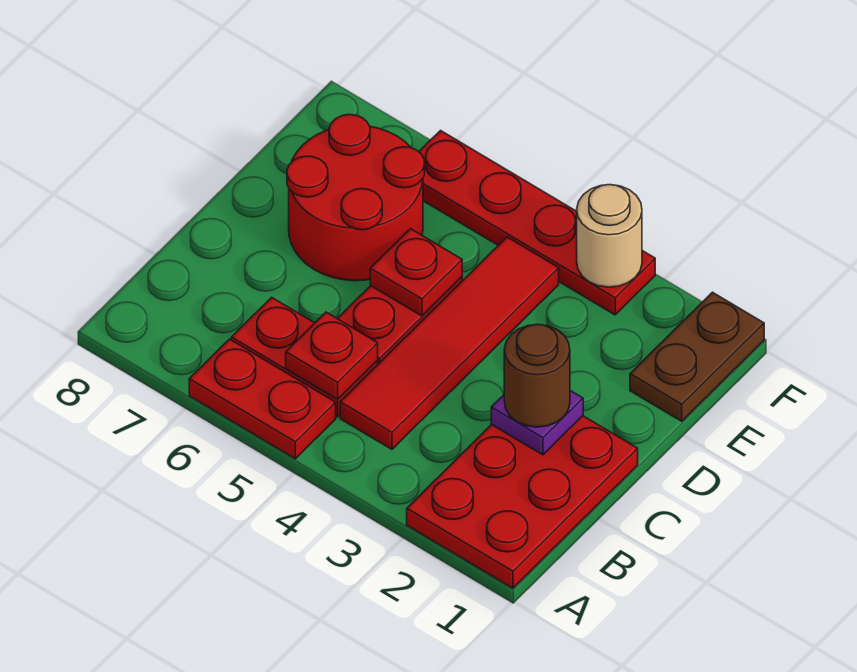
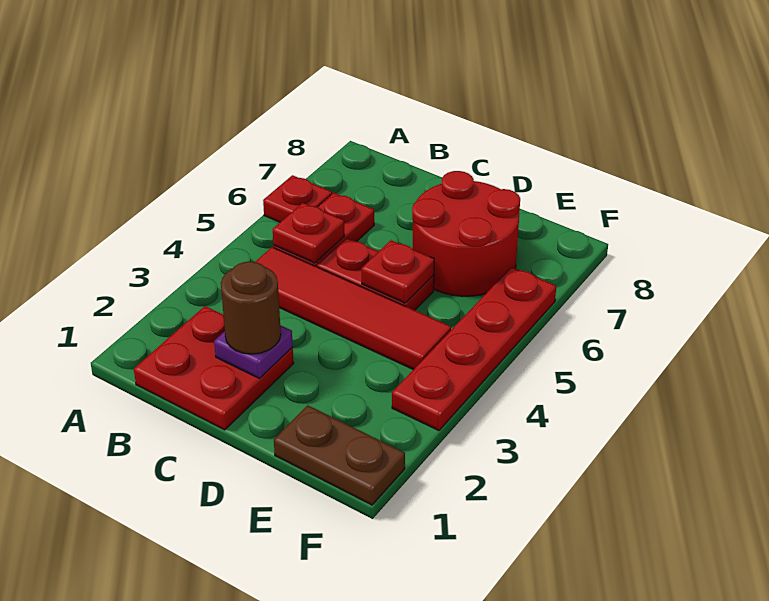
red plate A1:C2 level 1 -> red plate B1:C2 level 1
red plate A5:A6 level 1 -> red plate A6 level 1
tan round brick F3 level 2 -> none

